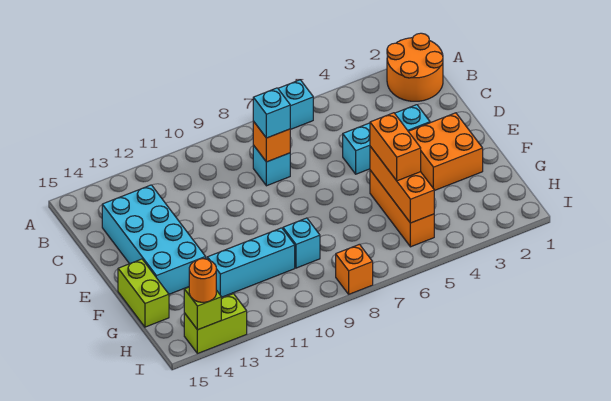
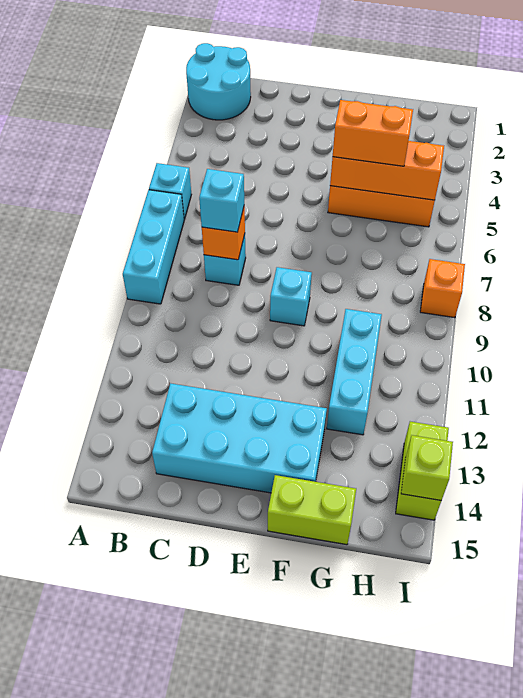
orange round brick A1:B2 level 1 -> cyan round brick A1:B2 level 1
cyan brick D3:D5 level 1 -> cyan brick A7:A9 level 1
orange brick E2:F3 level 1 -> none
cyan brick G9 level 1 -> cyan brick E9 level 1
orange round brick I14 level 3 -> none

